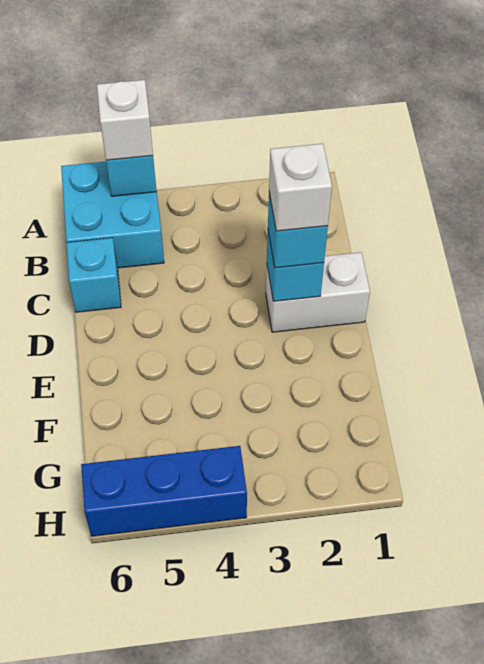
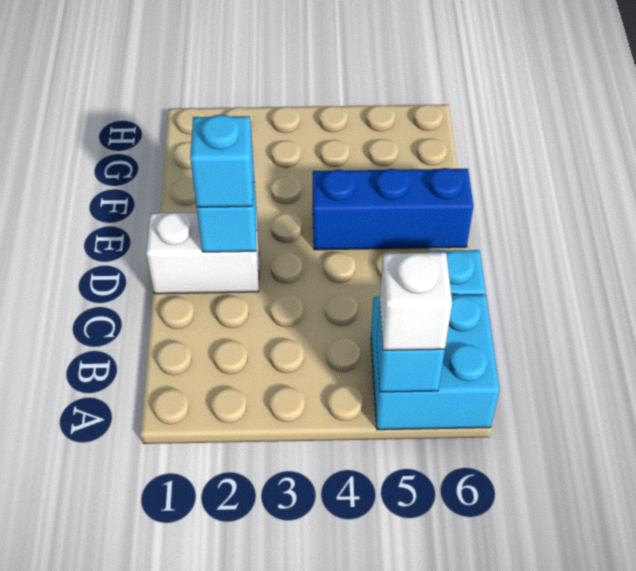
white brick D2 level 4 -> none
blue brick H4:H6 level 1 -> blue brick E4:E6 level 1

